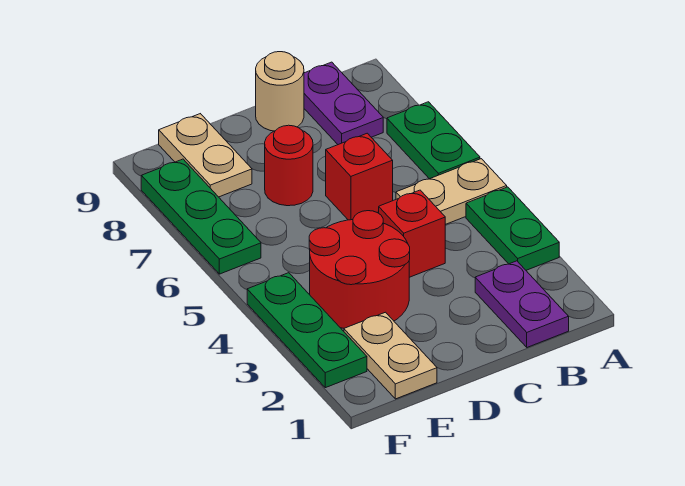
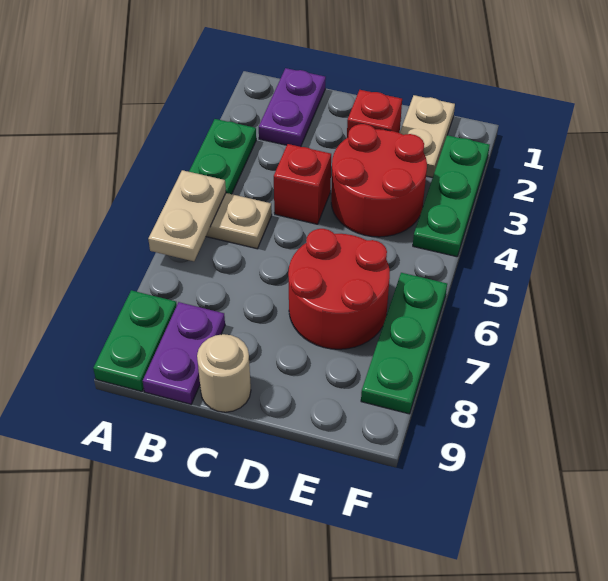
green plate A6:A7 level 1 -> green plate A8:A9 level 1
red brick C6 level 1 -> red brick D2 level 1
red round brick D7 level 1 -> red round brick D6:E7 level 1
tan plate E8:E9 level 1 -> tan plate A5:A6 level 2

